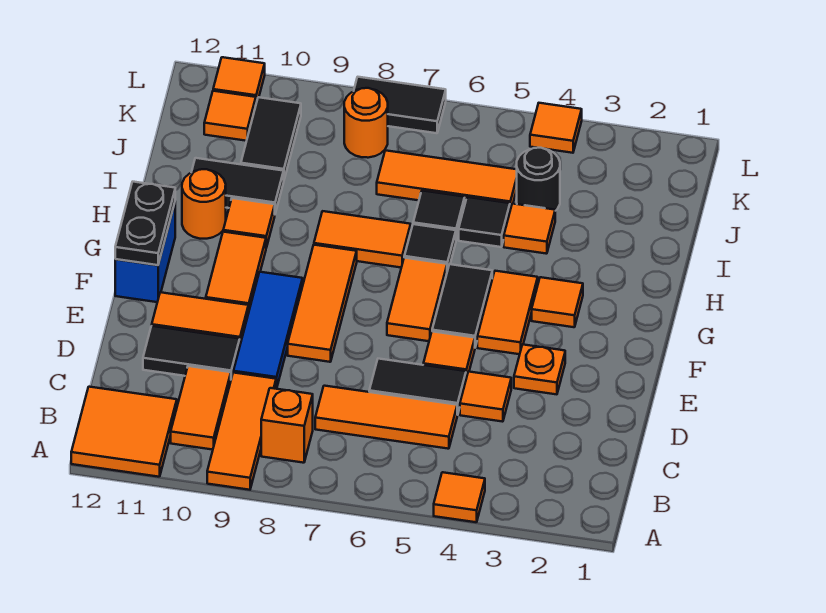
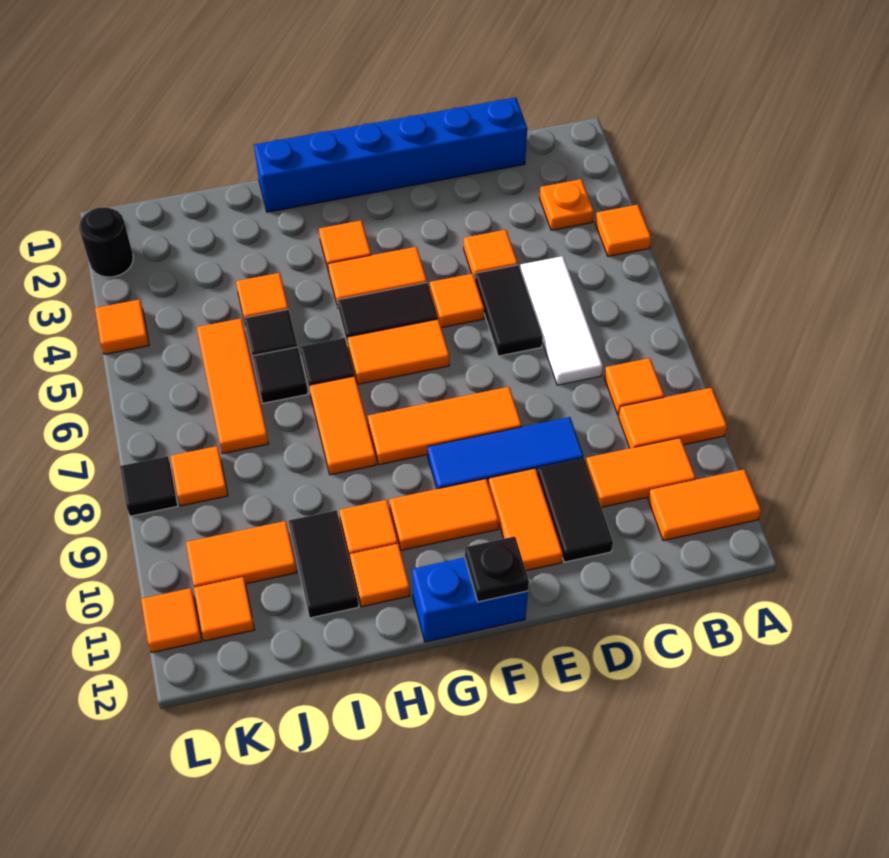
orange tile A9:C9 level 1 -> orange tile A9:B9 level 1
orange tile A11:B12 level 1 -> orange tile A11:B11 level 1
orange brick B8 level 1 -> orange tile B8 level 1
none -> blue brick C1:H1 level 1
orange tile C5:C7 level 1 -> white tile C5:C7 level 1
orange plate E3 level 1 -> orange plate B3 level 1
black plate F12:G12 level 2 -> black plate F12 level 2
orange round brick H11 level 1 -> orange tile H11 level 1
black round brick J4 level 1 -> black round brick L2 level 1
black tile J10:K10 level 1 -> orange tile J10:K10 level 1
orange round brick K8 level 1 -> orange tile K8 level 1
black tile L7:L8 level 1 -> black tile L8 level 1

